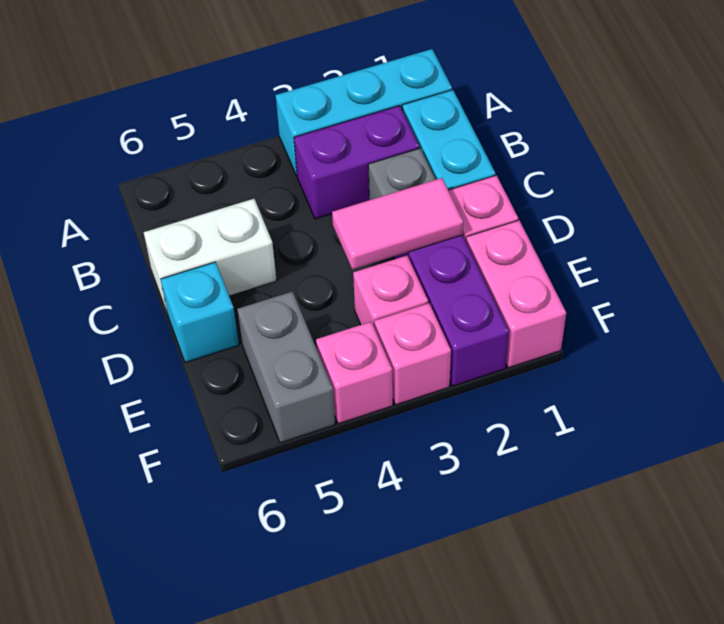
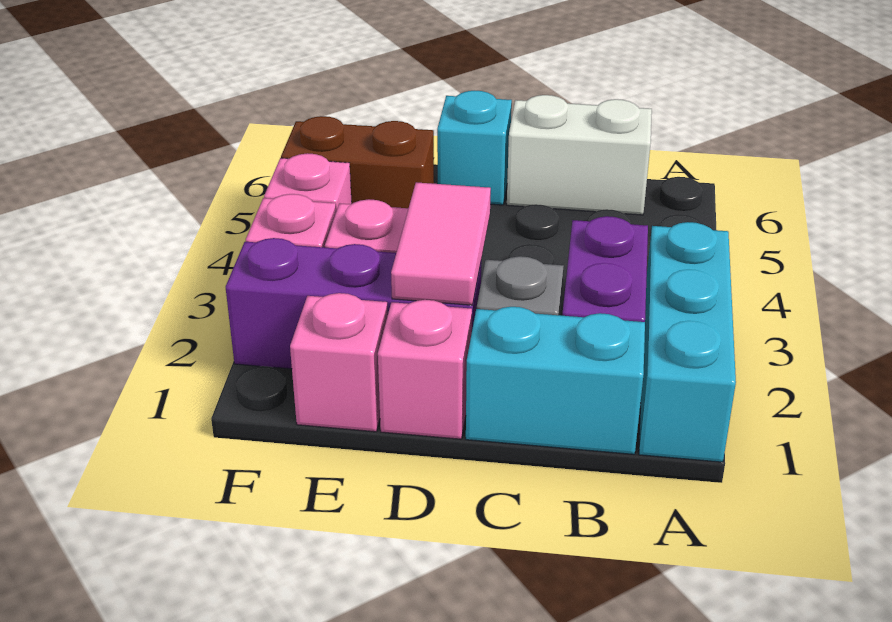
white brick C5:C6 level 1 -> white brick B6:C6 level 1
pink brick E1:F1 level 1 -> pink brick E1 level 1
grey brick E5:F5 level 1 -> brown brick E5:F5 level 1

